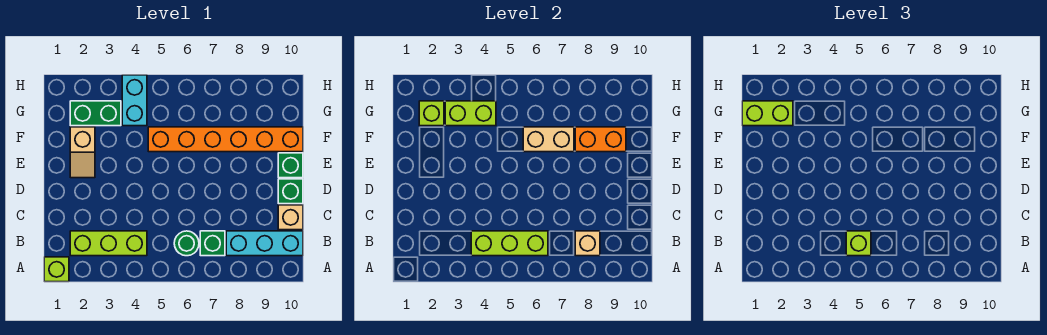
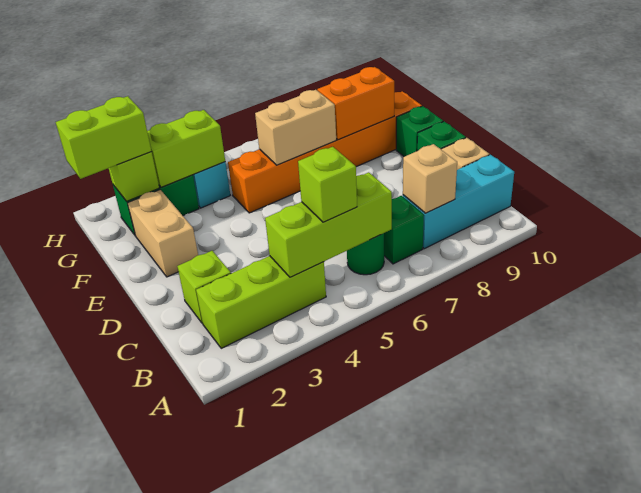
lime brick A1 level 1 -> lime brick C2 level 1
tan slope E2:F2 level 1 top F -> tan brick E2:F2 level 1

